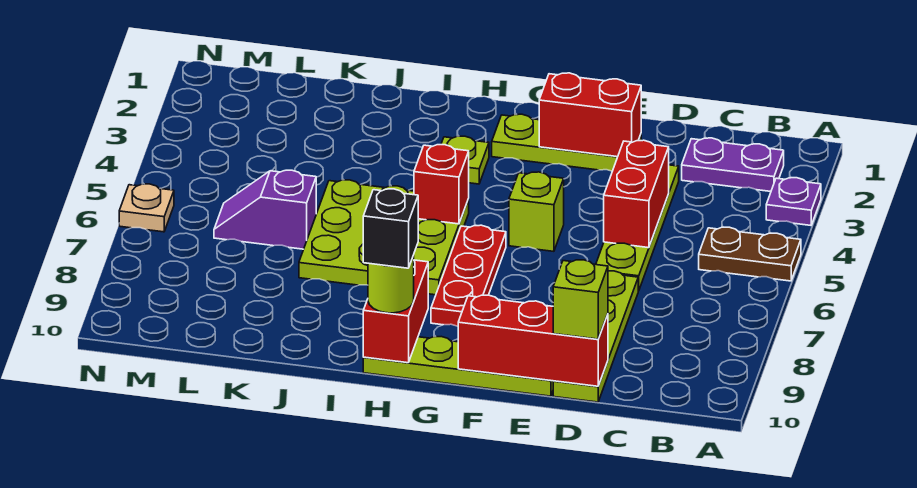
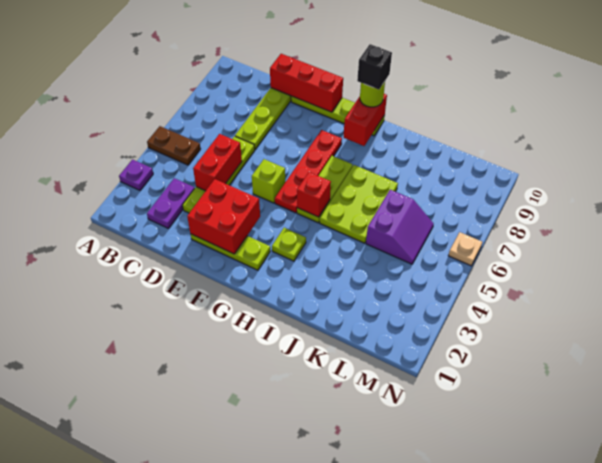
purple plate B2:C2 level 1 -> purple plate C2:C3 level 1
lime brick D10 level 3 -> none
red brick E2:F2 level 2 -> red brick E2:F3 level 2
red plate G6:G8 level 1 -> red plate G5:G8 level 1
purple slope K6:L6 level 1 top K -> purple slope K5:L6 level 1 top K

